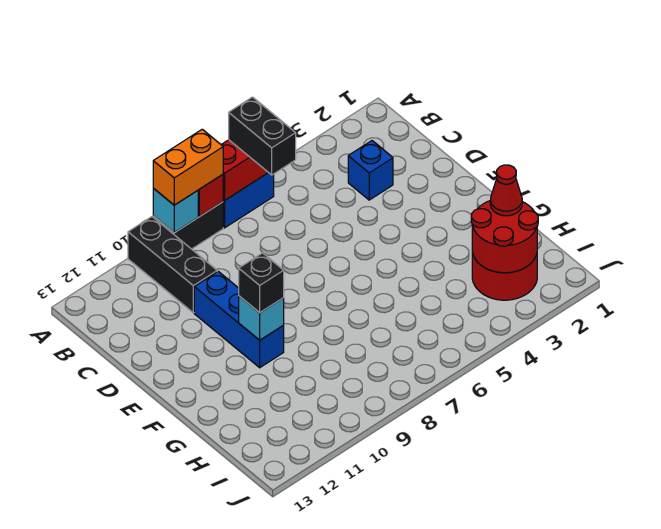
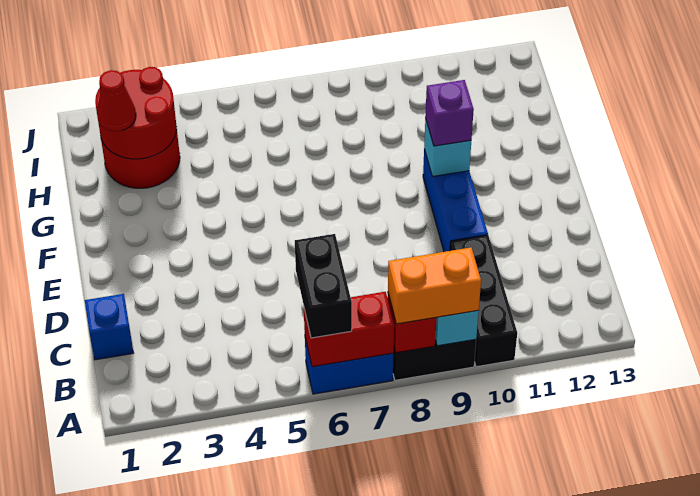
blue brick C3 level 1 -> blue brick C1 level 1
black brick F10 level 3 -> purple brick F10 level 3

